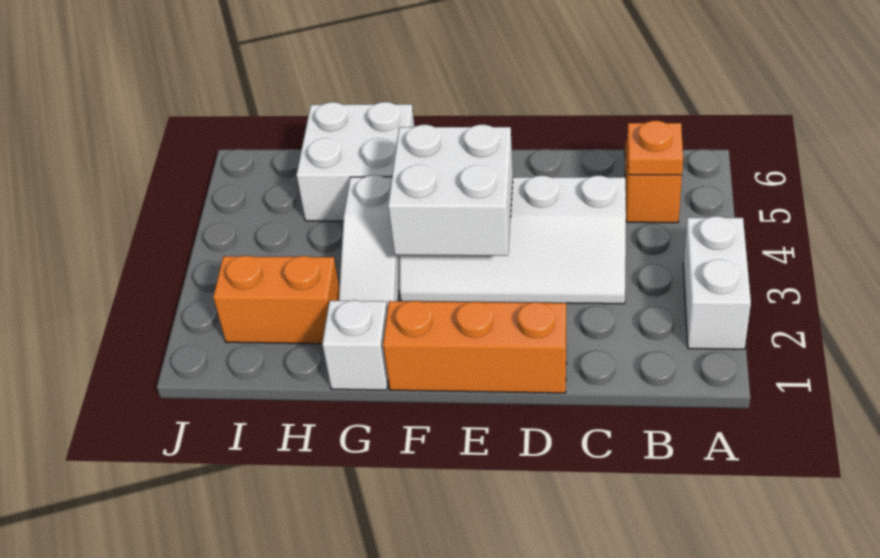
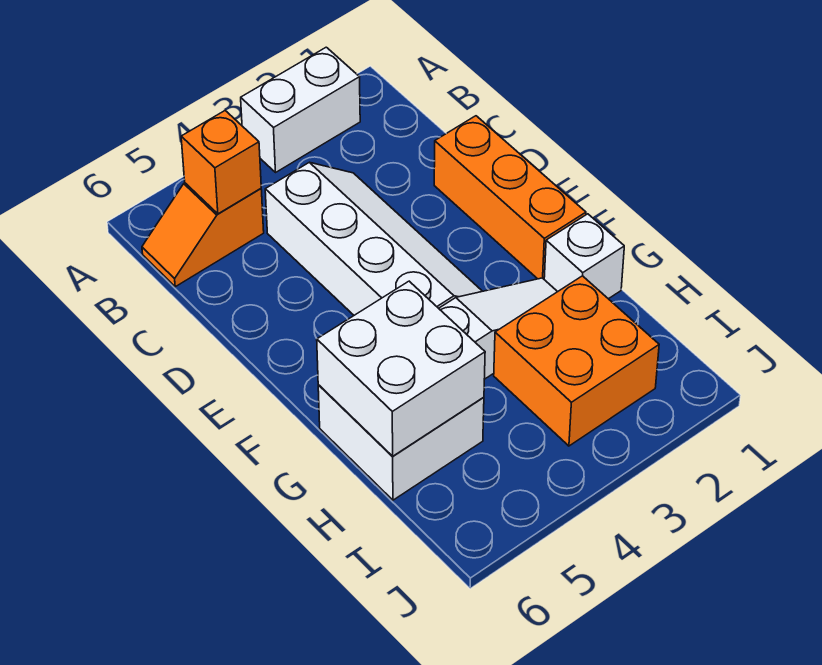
orange plate B5 level 2 -> orange brick B5 level 2
white brick E3:F4 level 2 -> white brick G5:H6 level 2
orange brick H2:I2 level 1 -> orange brick H2:I3 level 1

